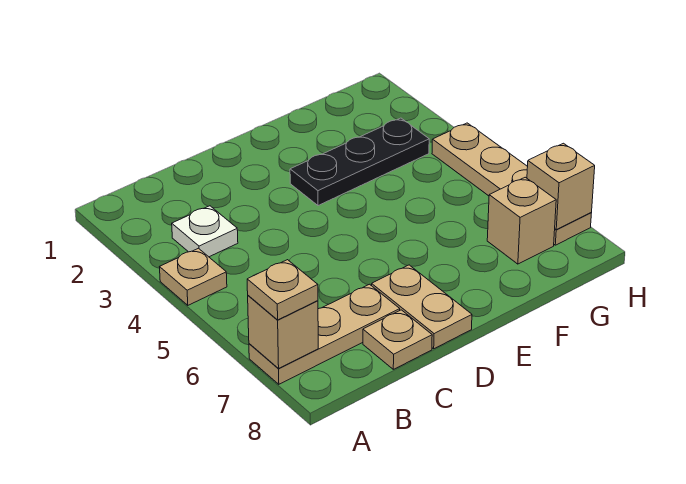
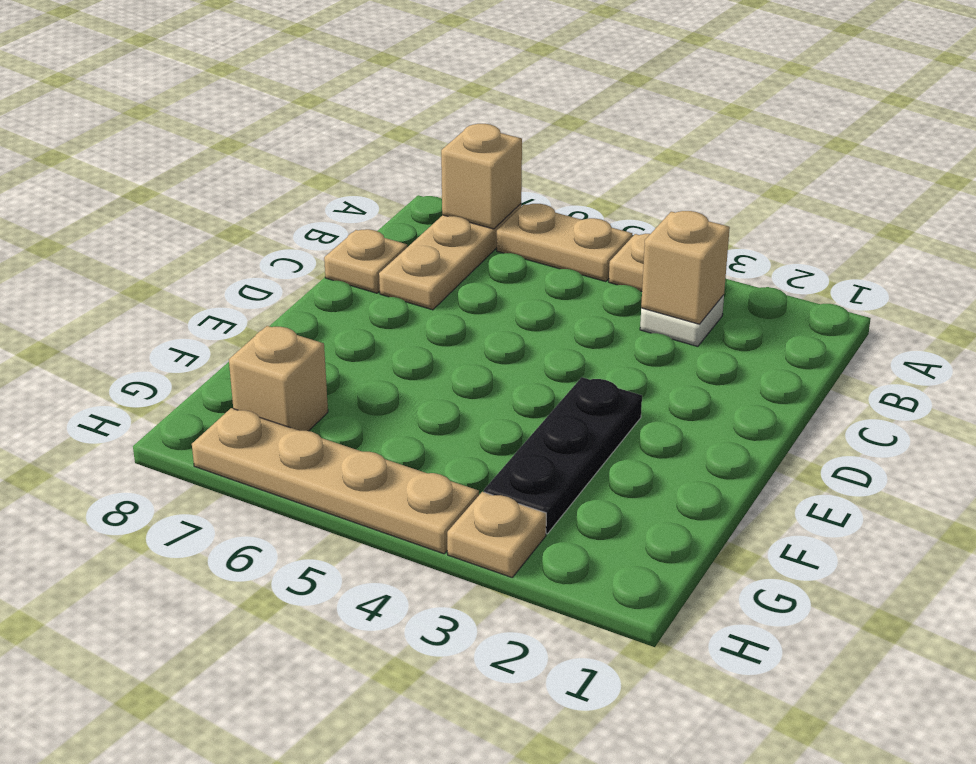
tan plate A7 level 3 -> tan plate H3 level 1
tan plate D7:D8 level 1 -> tan plate A5:A6 level 1
tan brick H7 level 2 -> tan brick B3 level 2

